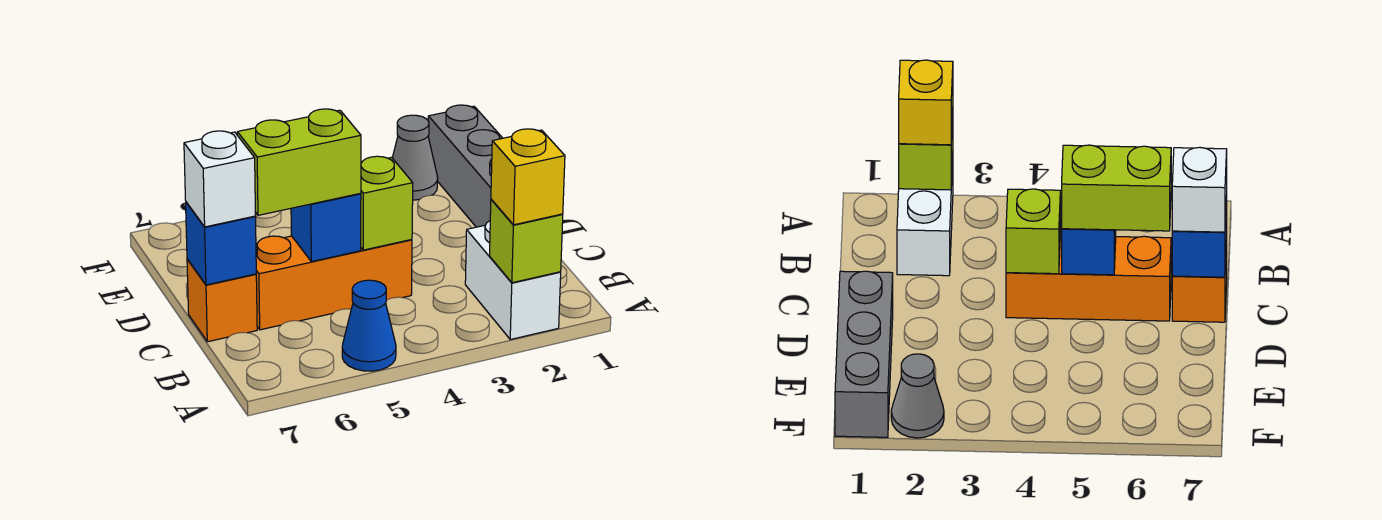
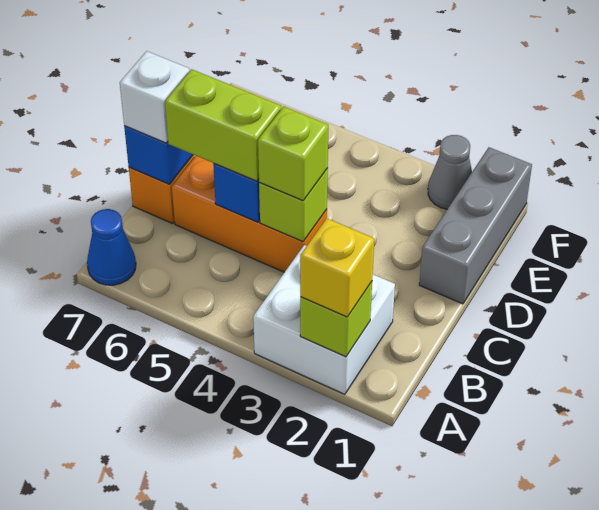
white brick A2:B2 level 1 -> white brick A2:B3 level 1
blue cone A5 level 1 -> blue cone A7 level 1
none -> lime brick C4 level 3

